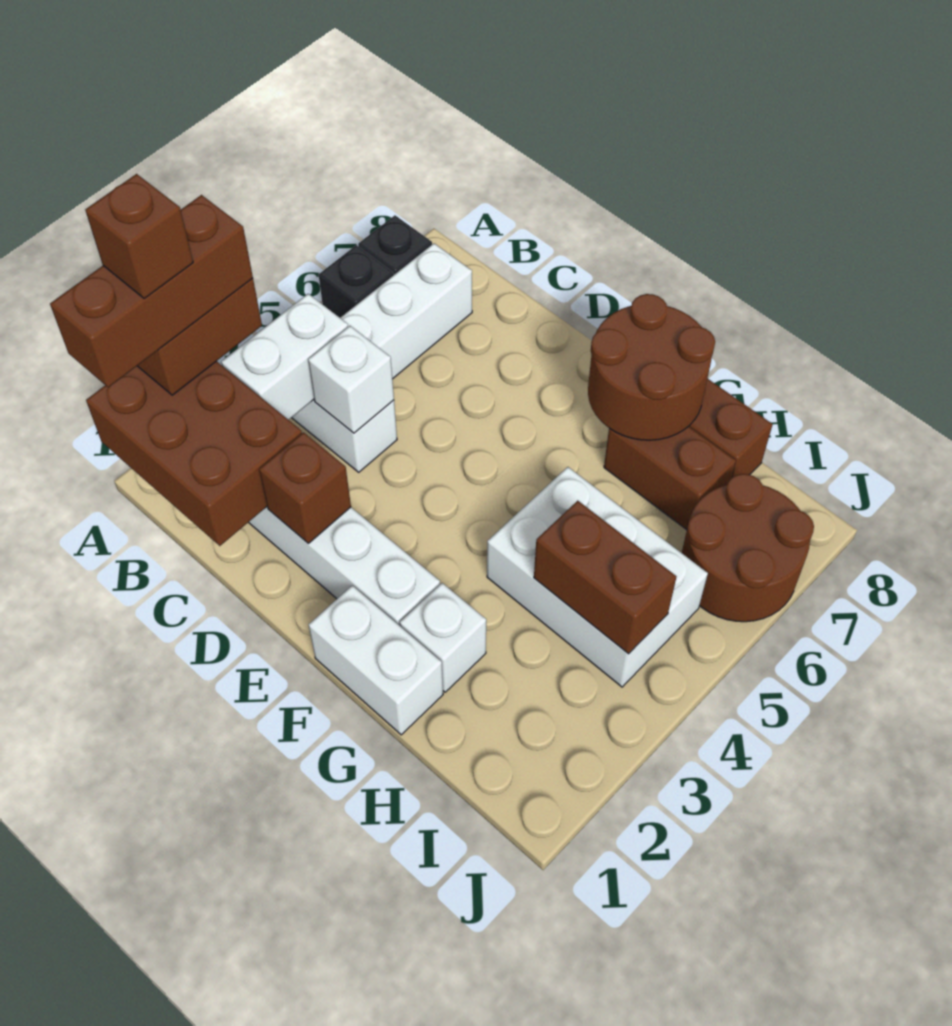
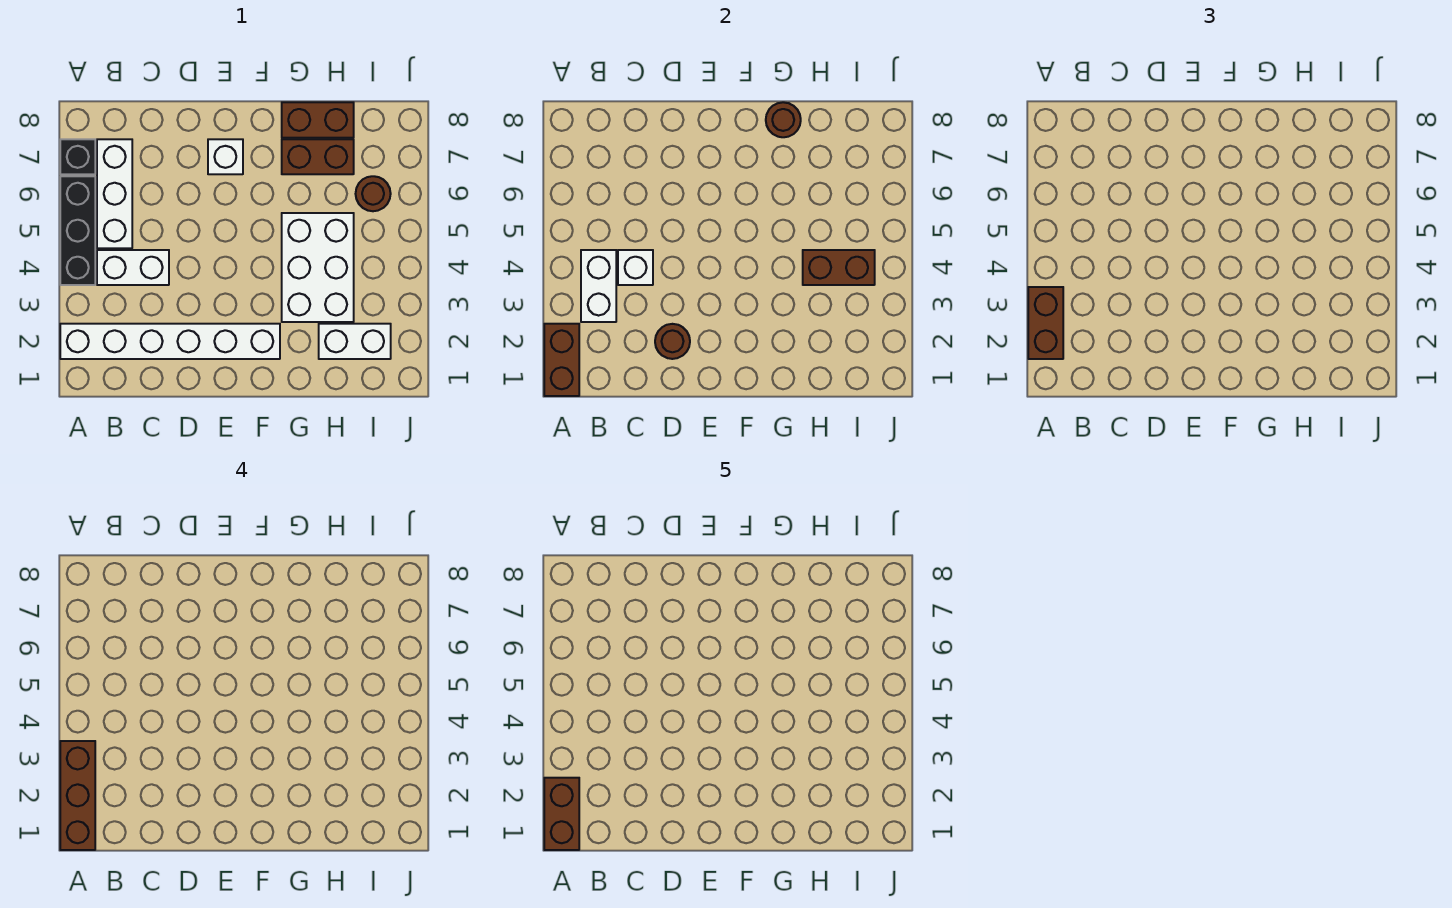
brown brick A1:C2 level 2 -> brown brick A1:A2 level 2
brown brick A2 level 5 -> brown brick A1:A2 level 5
black brick A6 level 1 -> black brick A4:A6 level 1
brown brick D2 level 2 -> brown round brick D2 level 2
white brick F1:G1 level 1 -> white brick H2:I2 level 1
brown round brick F7:G8 level 2 -> brown round brick G8 level 2
white brick G2 level 1 -> white brick E7 level 1
white brick G4:I5 level 1 -> white brick G3:H5 level 1
brown round brick I6:J7 level 1 -> brown round brick I6 level 1

